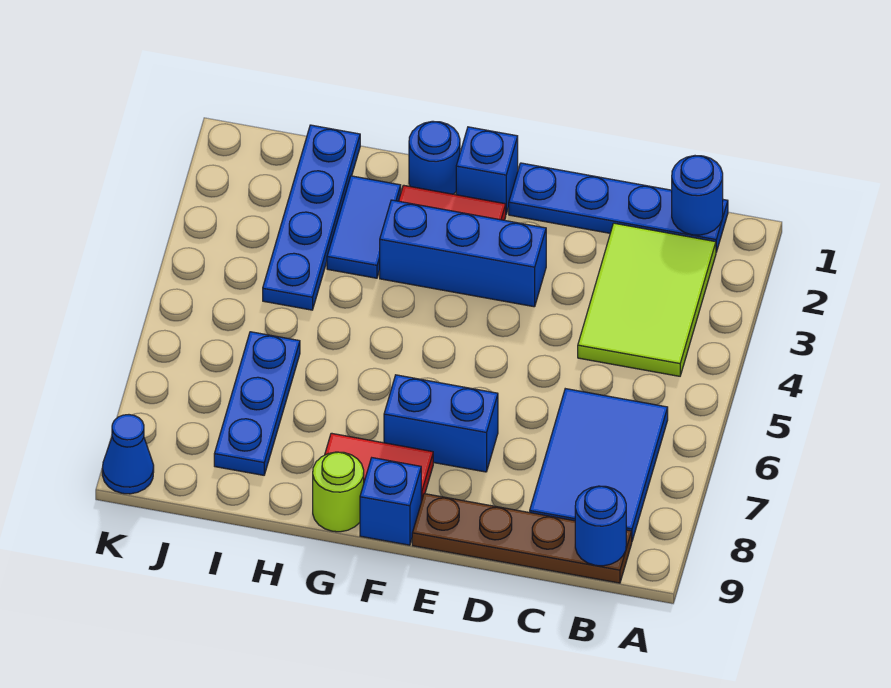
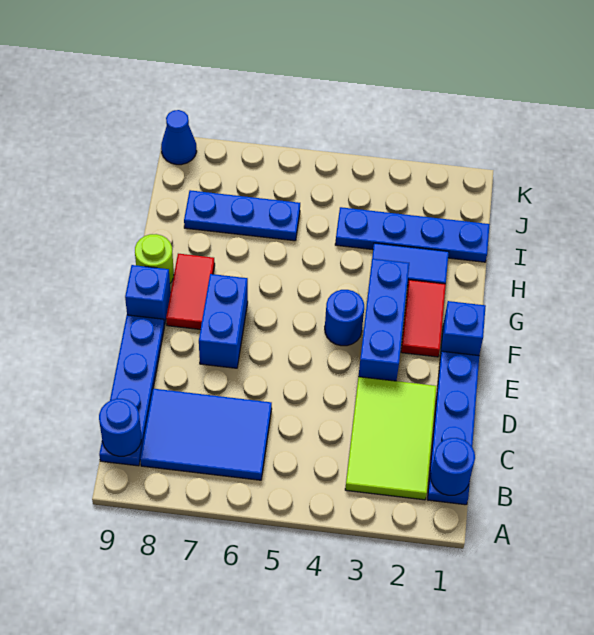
lime tile B2:C4 level 1 -> lime tile B2:D3 level 1
brown plate B9:E9 level 1 -> blue plate B9:E9 level 1
blue round brick G1 level 1 -> blue round brick F4 level 1

